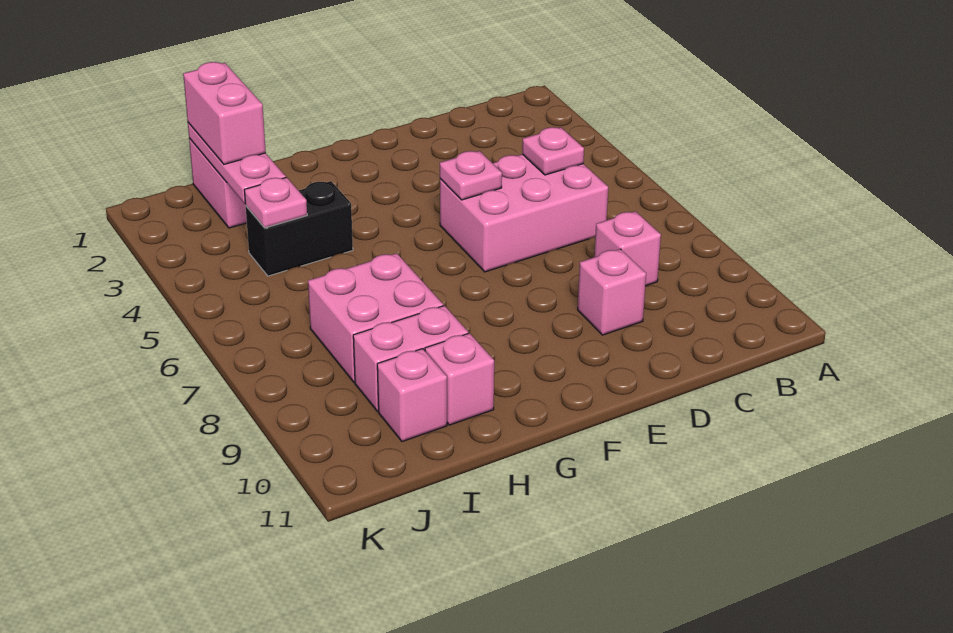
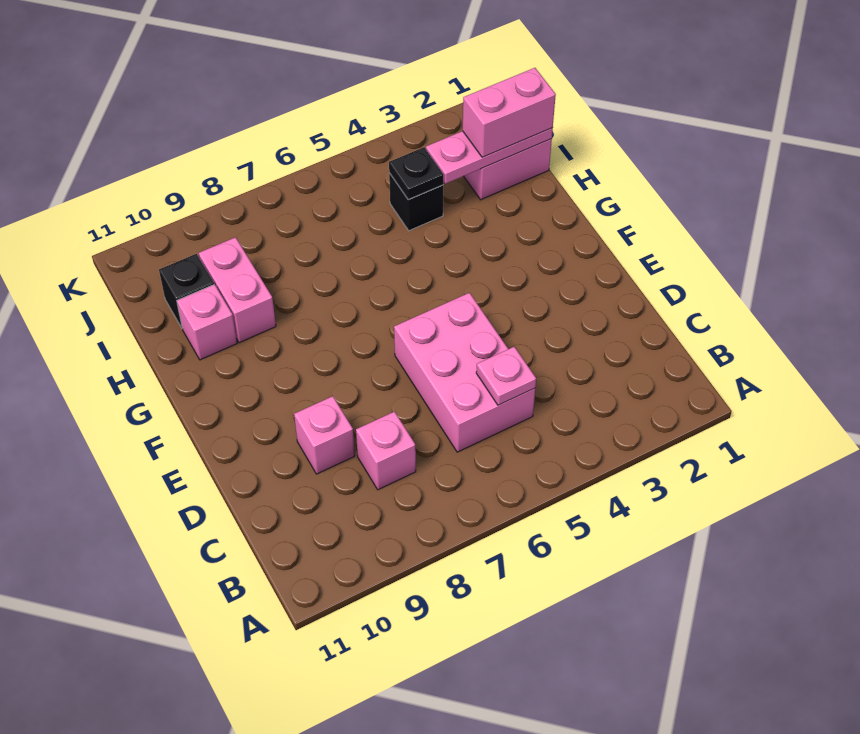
pink plate E5 level 2 -> none
black brick H4:I4 level 1 -> black brick I4 level 1
pink brick H7:I8 level 1 -> none
pink plate I4 level 2 -> black plate I4 level 2
pink brick I10 level 1 -> black brick I10 level 1

